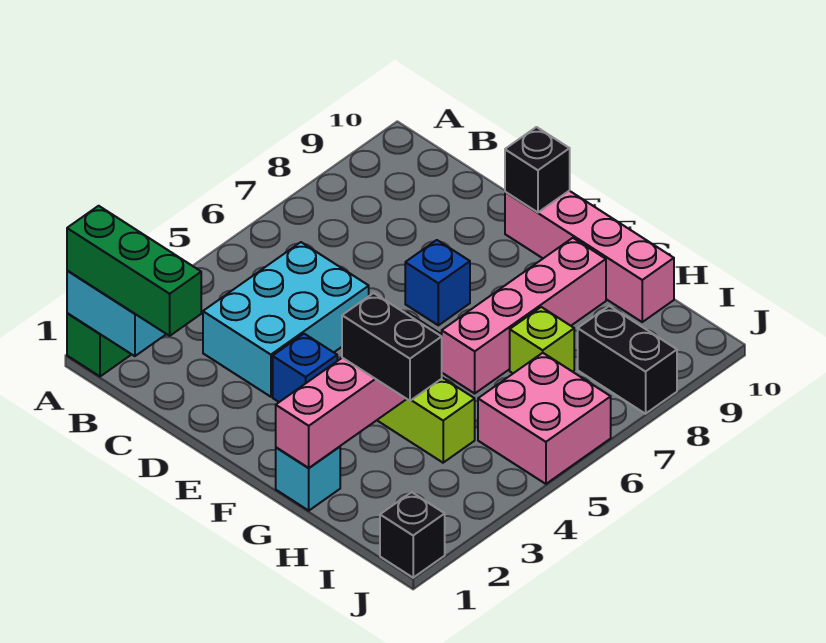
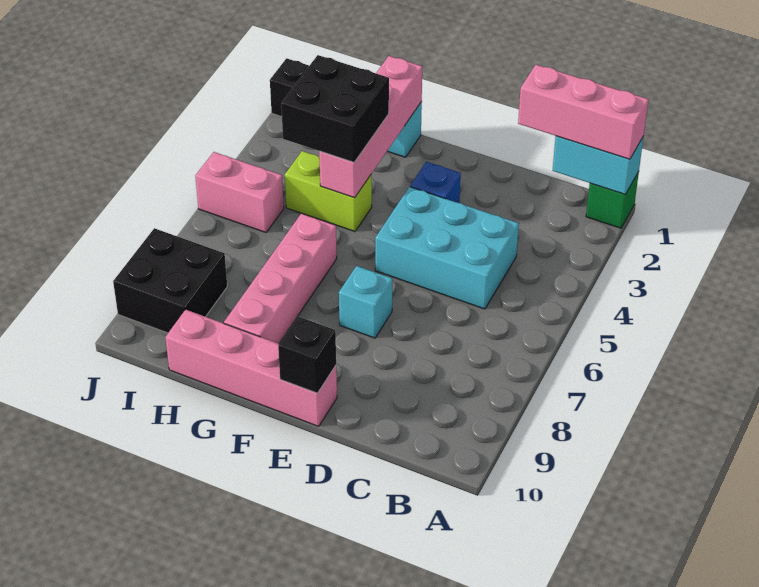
green brick A1:C1 level 3 -> pink brick A1:C1 level 3
cyan brick C3:D5 level 1 -> cyan brick C4:E5 level 1
blue brick E7 level 1 -> cyan brick E7 level 1
black brick G3:H3 level 3 -> black brick G3:H4 level 3
lime brick H7 level 1 -> none
pink brick I5:J6 level 1 -> pink brick I5:J5 level 1
black brick I8:J8 level 1 -> black brick I8:J9 level 1

